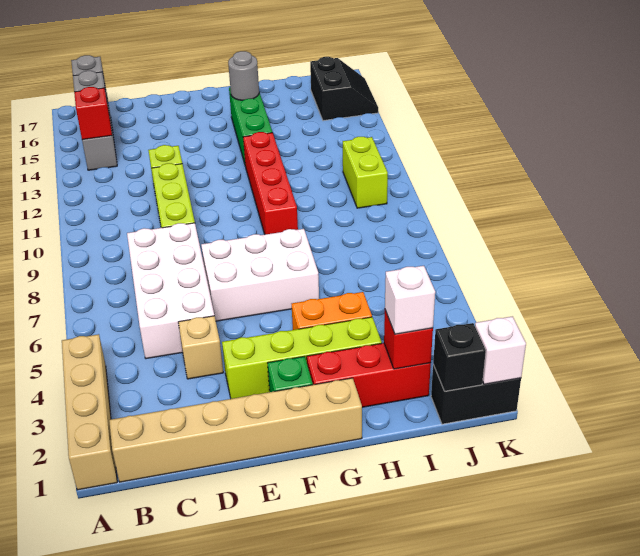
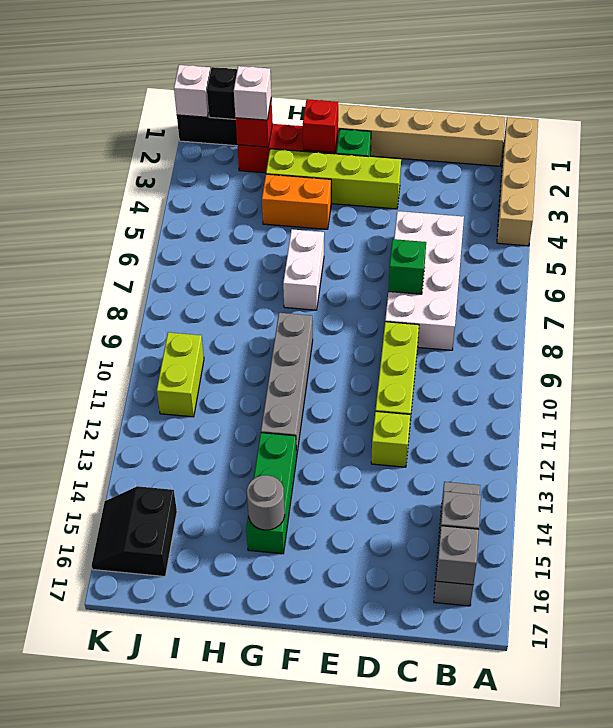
red brick B14 level 2 -> red brick G2 level 2
tan brick D4 level 1 -> none
none -> green brick D7 level 2
white brick E6:G7 level 1 -> white brick G6:G7 level 1
red brick G9:G12 level 1 -> grey brick G9:G12 level 1

